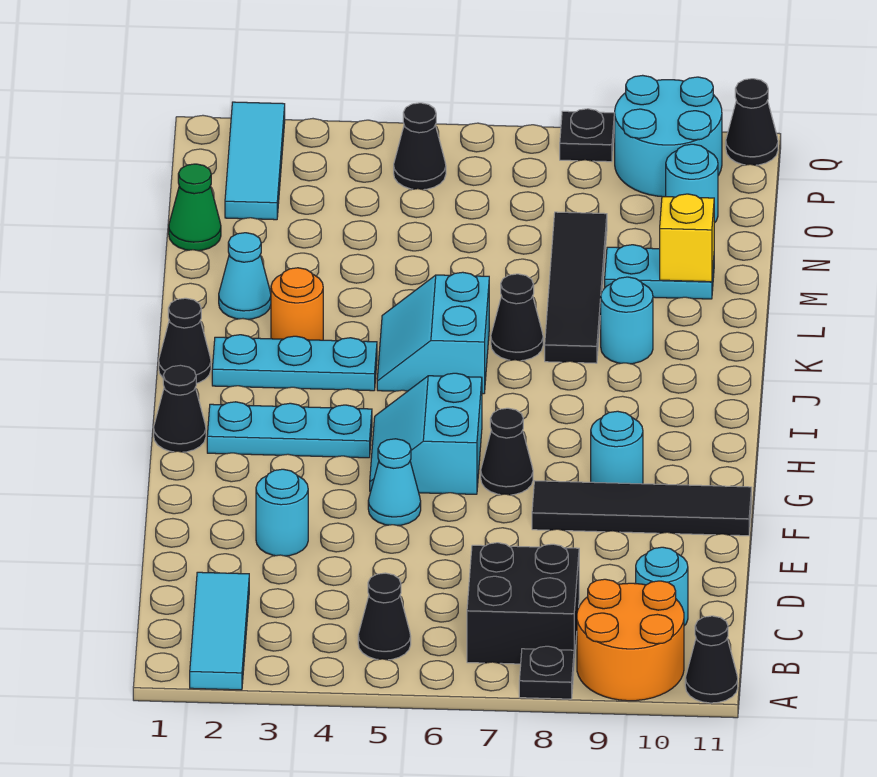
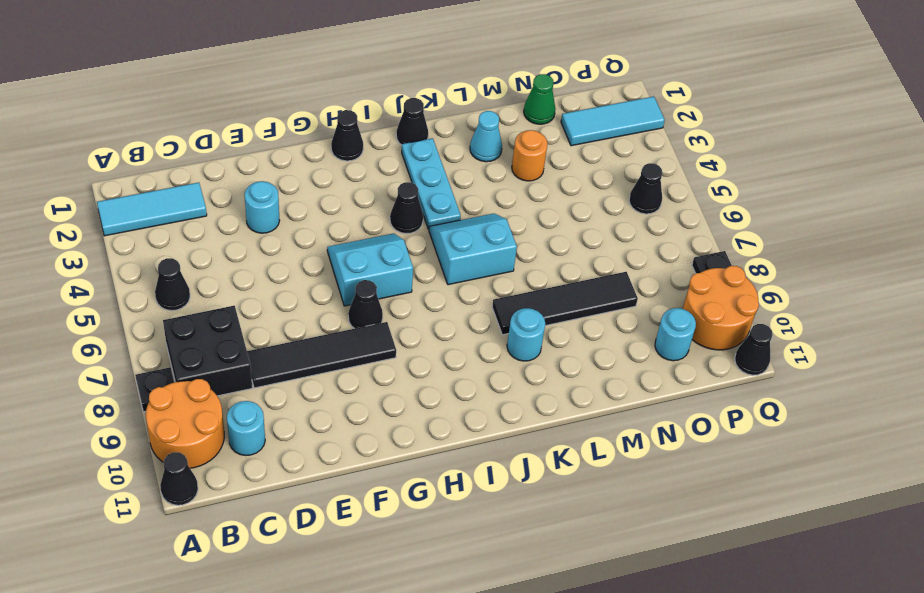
cyan cone F5 level 1 -> none
black tile F8:F11 level 1 -> black tile D8:G8 level 1
cyan round brick G9 level 1 -> none
cyan plate H2:H4 level 1 -> none
orange round brick K3 level 1 -> orange round brick M3 level 1
black cone K7 level 1 -> black cone I4 level 1
cyan plate M9:M10 level 1 -> none
yellow brick M10 level 2 -> none
cyan round brick P9:Q10 level 1 -> orange round brick P9:Q10 level 1

